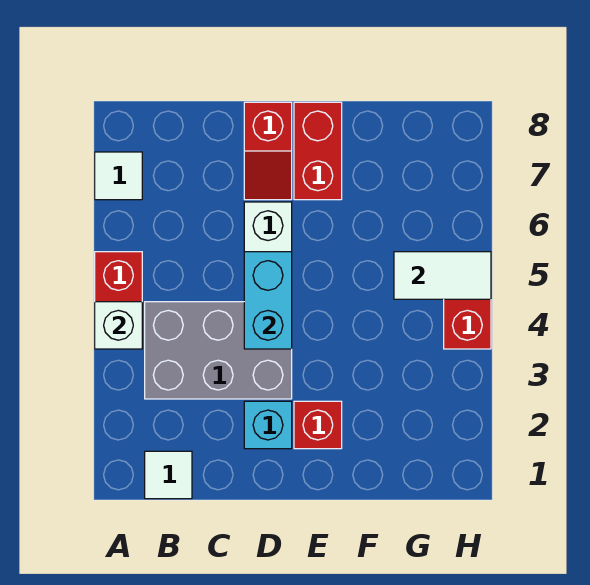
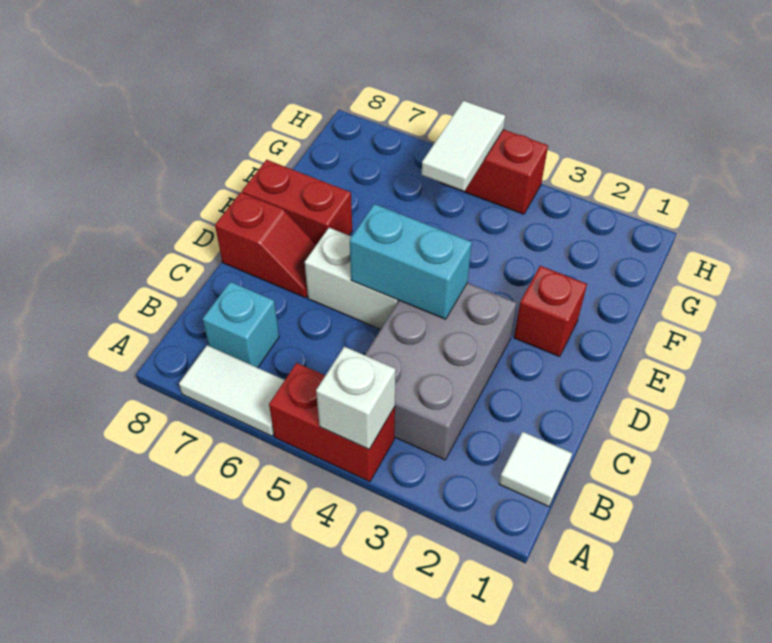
white tile A7 level 1 -> white tile A6:A7 level 1
cyan brick D2 level 1 -> cyan brick B7 level 1

